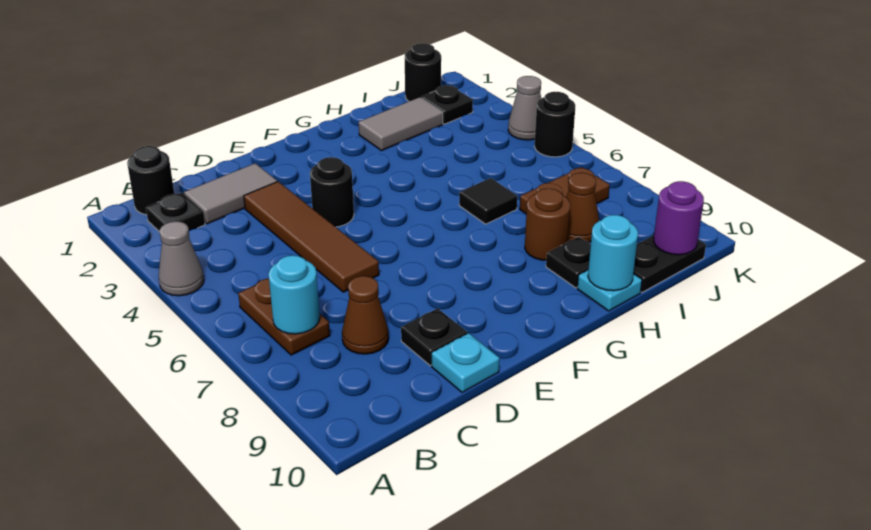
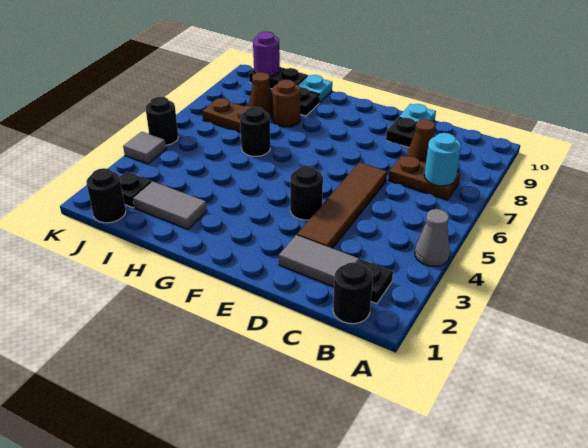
brown plate B6:B7 level 1 -> brown plate B7:C7 level 1
black tile H6 level 1 -> black round brick H6 level 1
cyan round brick H10 level 2 -> none
grey cone K4 level 1 -> grey tile K4 level 1

